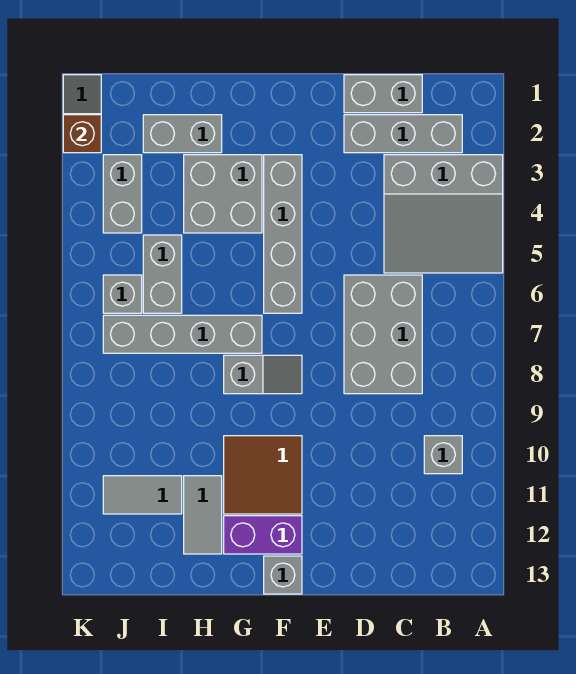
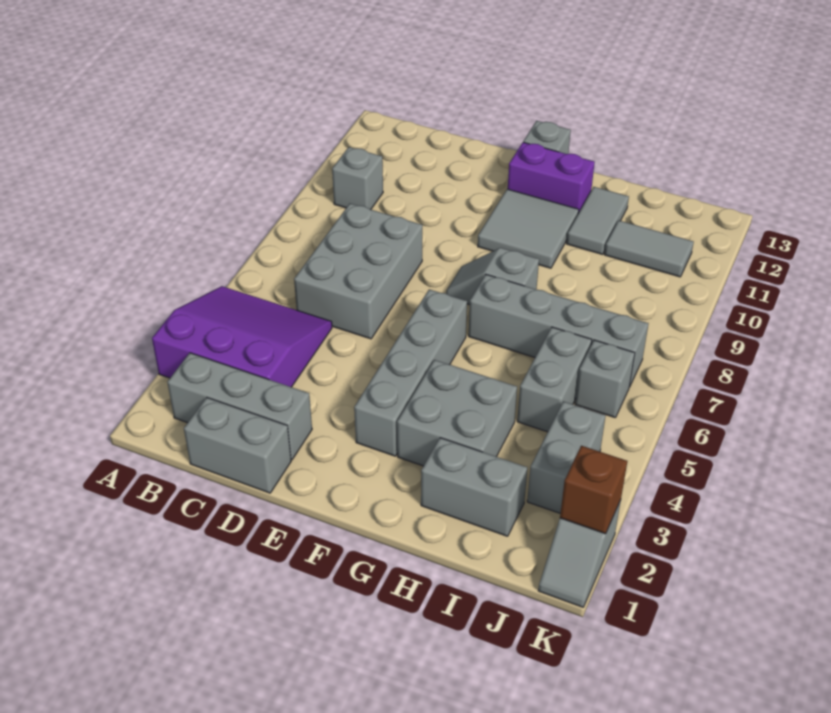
grey slope A3:C5 level 1 top 3 -> purple slope A3:C5 level 1 top 3
brown tile F10:G11 level 1 -> grey tile F10:G11 level 1

